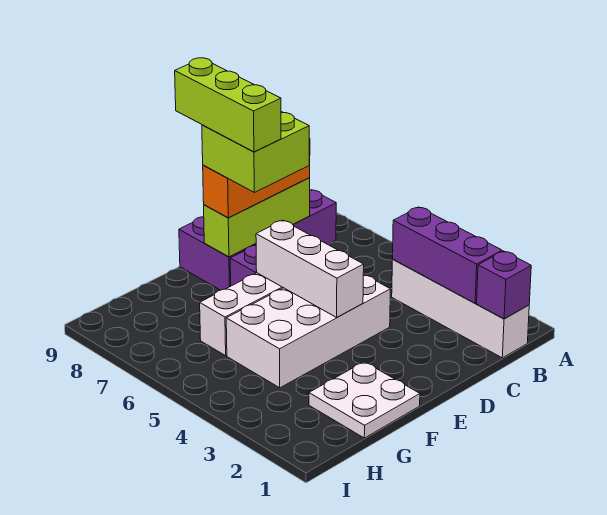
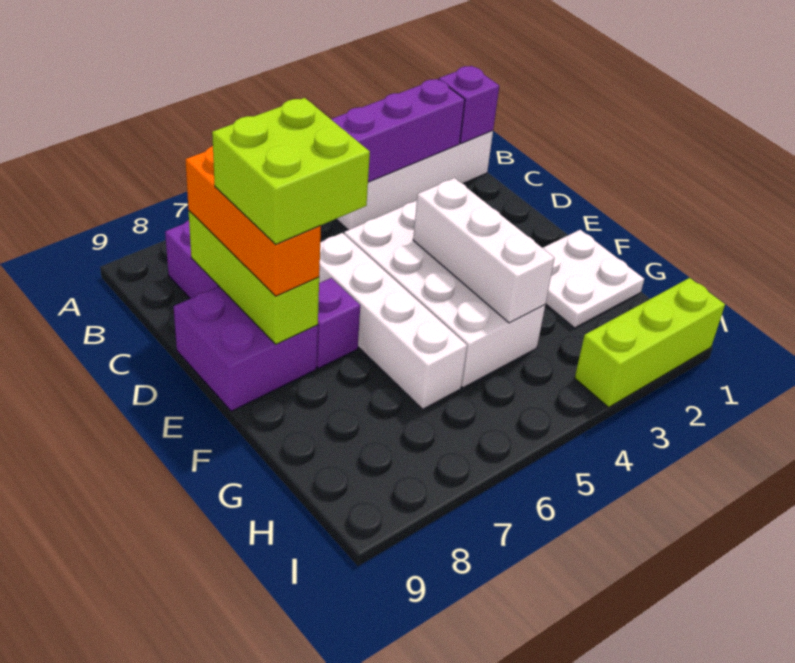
white brick E4:E6 level 2 -> white brick E4:G4 level 2
lime brick E7:E9 level 5 -> lime brick I1:I3 level 1

